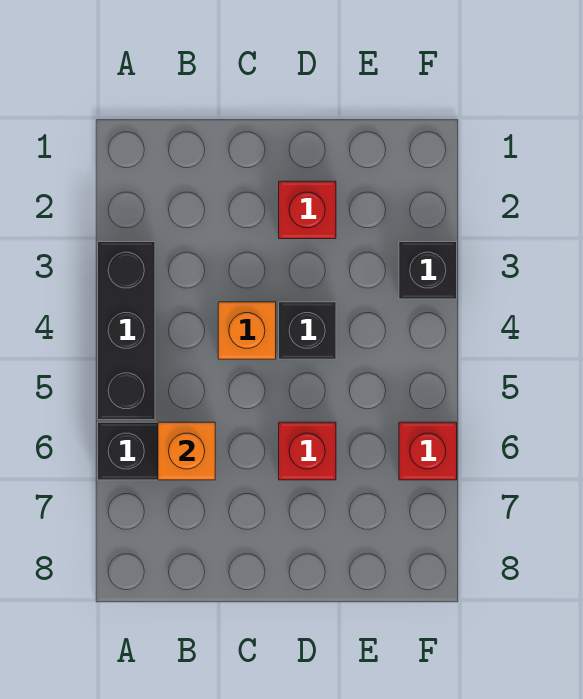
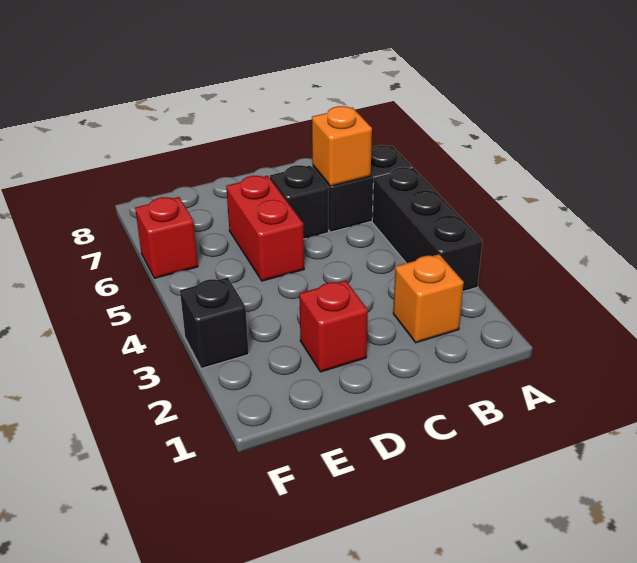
orange brick C4 level 1 -> orange brick B2 level 1
black brick D4 level 1 -> black brick C6 level 1
red brick D6 level 1 -> red brick D5:D6 level 1

